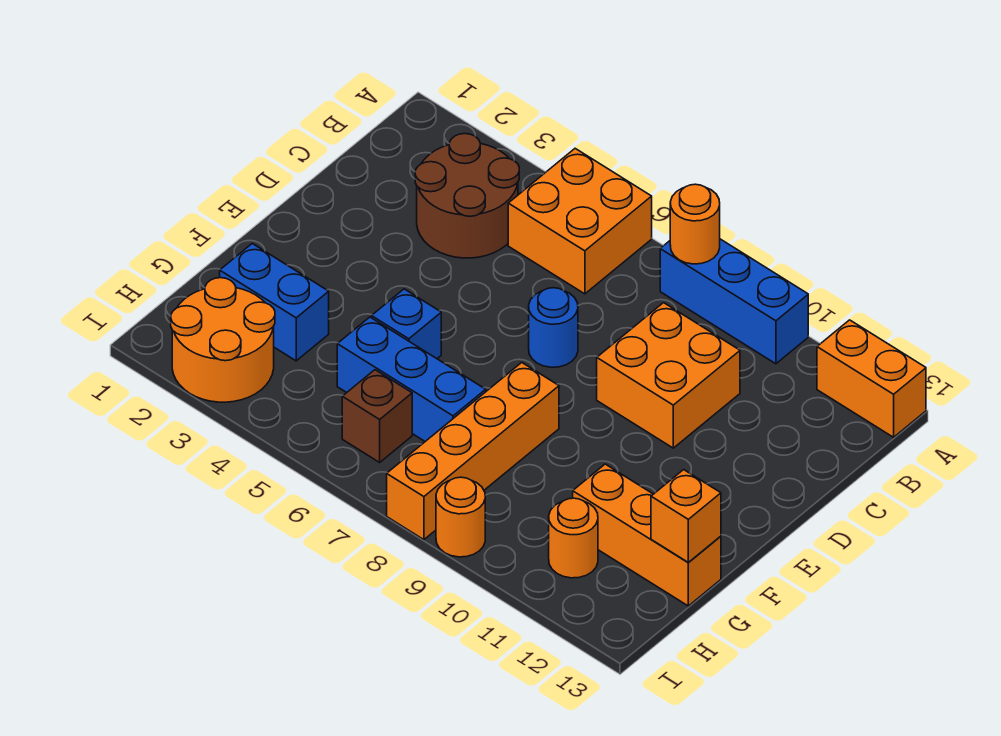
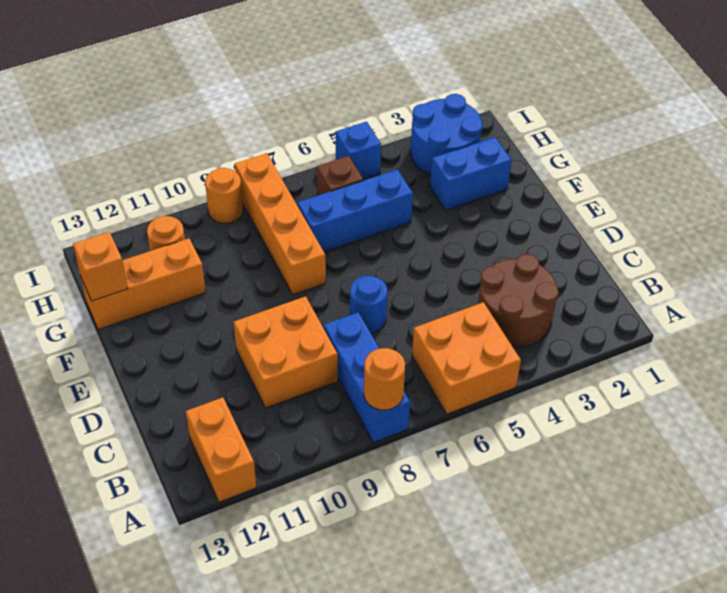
blue brick A8:A10 level 1 -> blue brick A8:C8 level 1
orange brick A12:A13 level 1 -> orange brick A12:B12 level 1
blue brick F5 level 1 -> blue brick I5 level 1
orange round brick H2:I3 level 1 -> blue round brick H2:I3 level 1

